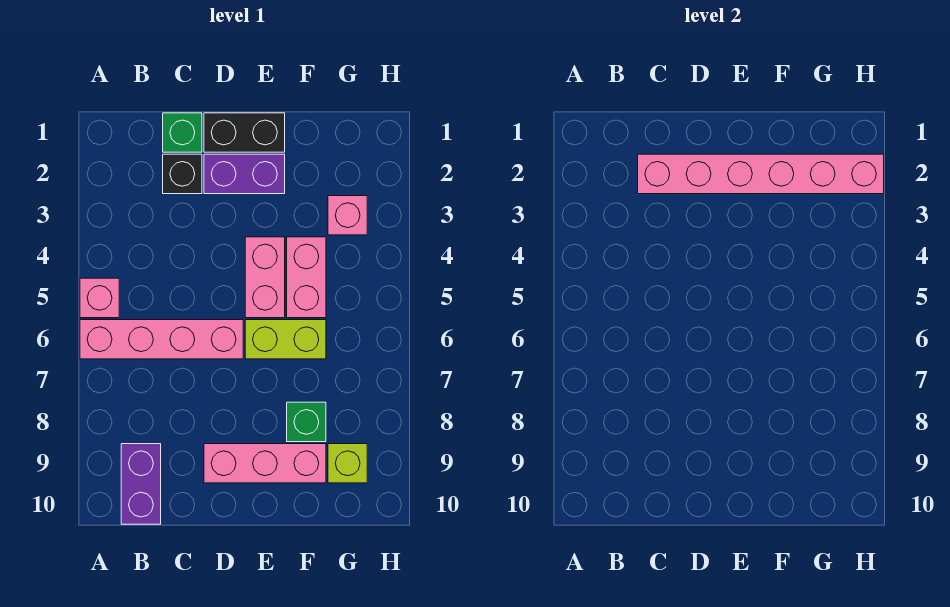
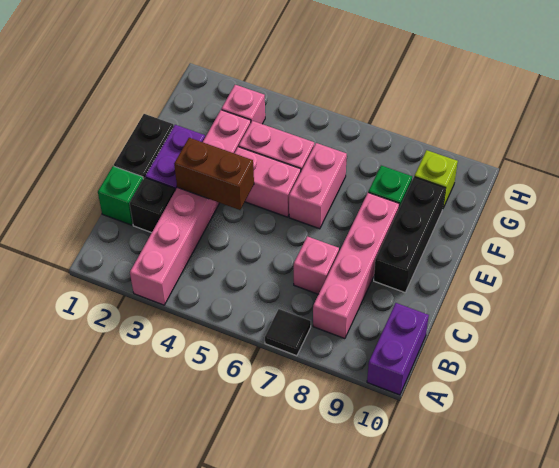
pink brick A5 level 1 -> pink brick C7 level 1
pink brick A6:D6 level 1 -> pink brick B8:E8 level 1
none -> black tile A7 level 1
purple brick B9:B10 level 1 -> purple brick A10:B10 level 1
pink brick C2:H2 level 2 -> pink brick A3:F3 level 1
none -> brown brick D3:D4 level 2
pink brick D9:F9 level 1 -> black brick D9:F9 level 1
lime brick E6:F6 level 1 -> pink brick E6:F6 level 1

